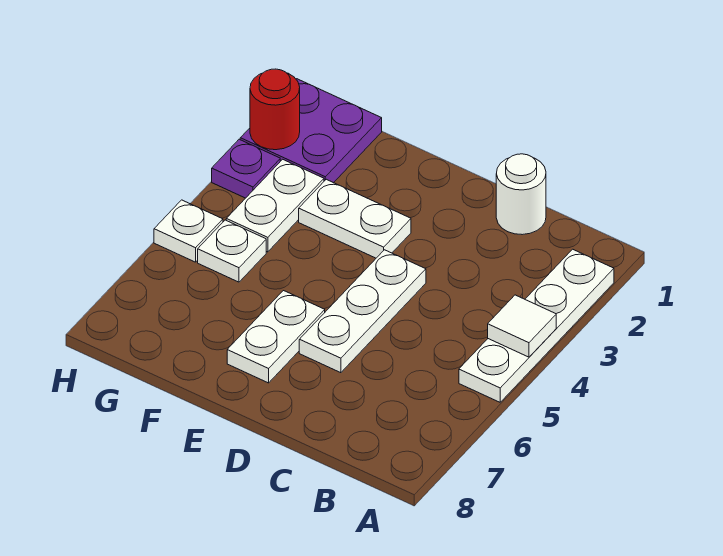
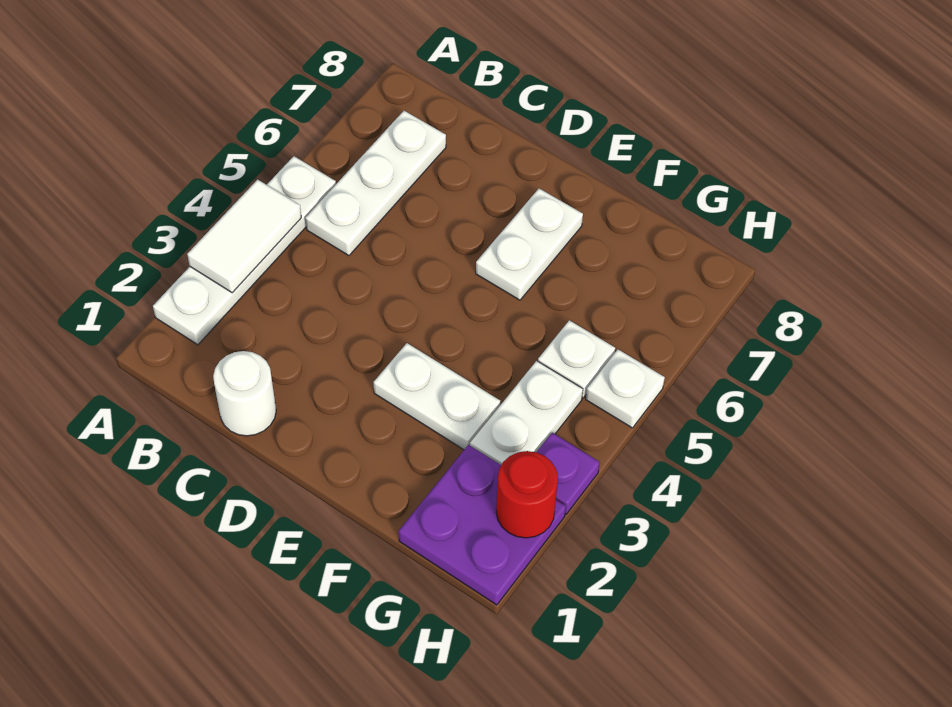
white tile A4 level 2 -> white tile A3:A4 level 2
white plate D4:D6 level 1 -> white plate B5:B7 level 1

